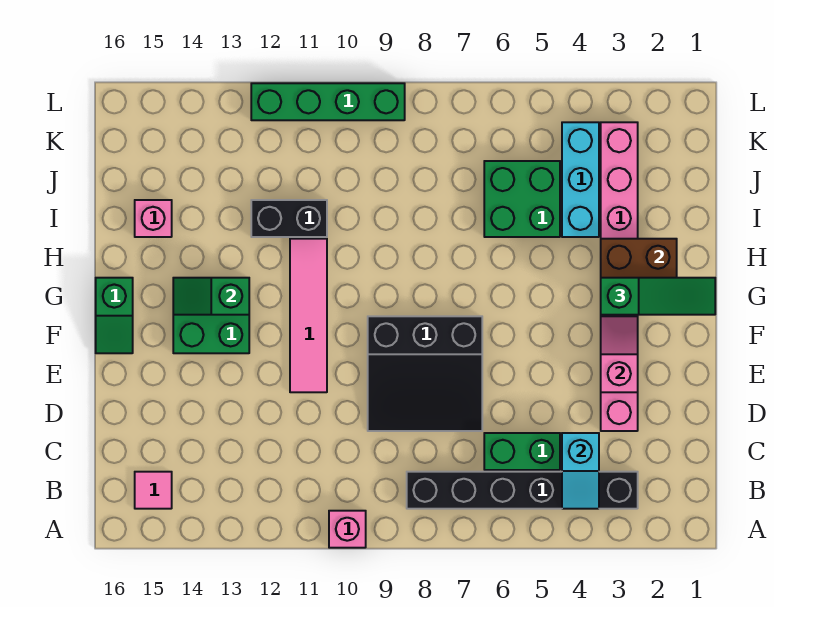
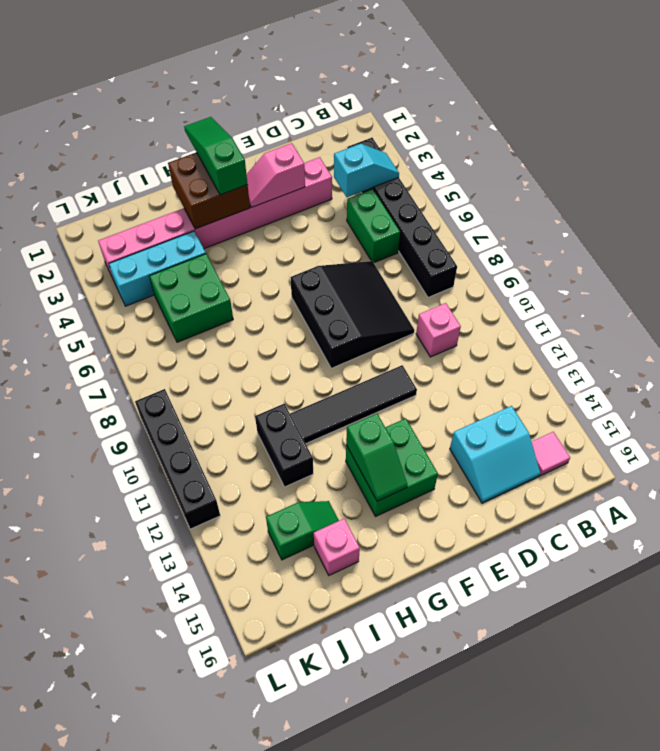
pink brick A10 level 1 -> pink brick C10 level 1
none -> cyan slope C14:D15 level 1 top 14
pink tile E11:H11 level 1 -> black tile E11:H11 level 1
green slope F16:G16 level 1 top G -> green slope I14:J14 level 1 top J
green brick L9:L12 level 1 -> black brick L9:L12 level 1

